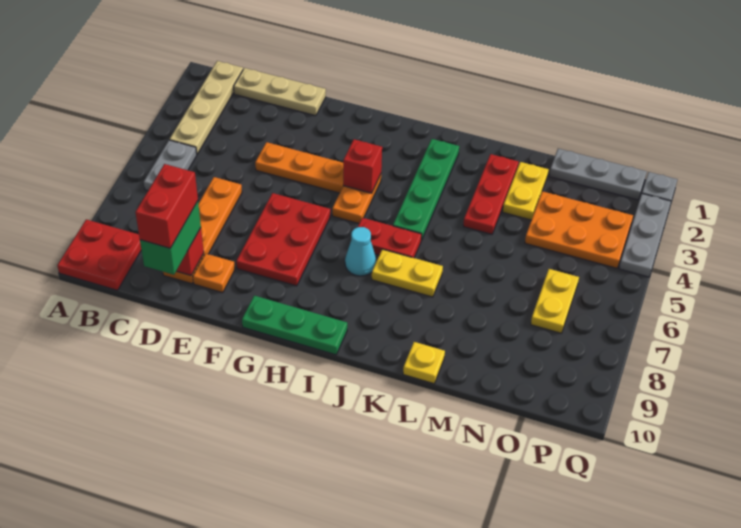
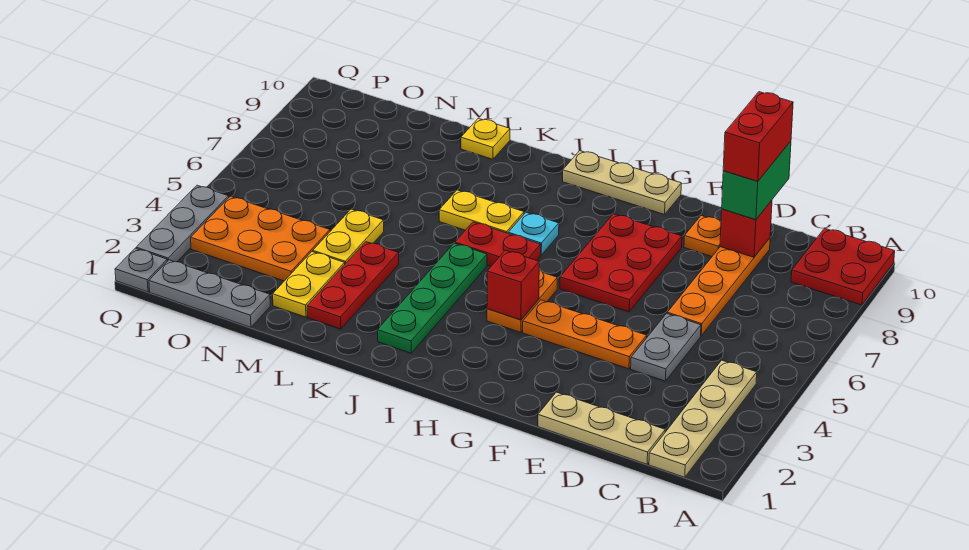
grey plate B5:B6 level 1 -> grey plate D4:D5 level 1
green plate G10:I10 level 1 -> tan plate G10:I10 level 1
cyan cone I7 level 1 -> cyan plate I7 level 1
yellow plate O6:O7 level 1 -> yellow plate M4:M5 level 1

